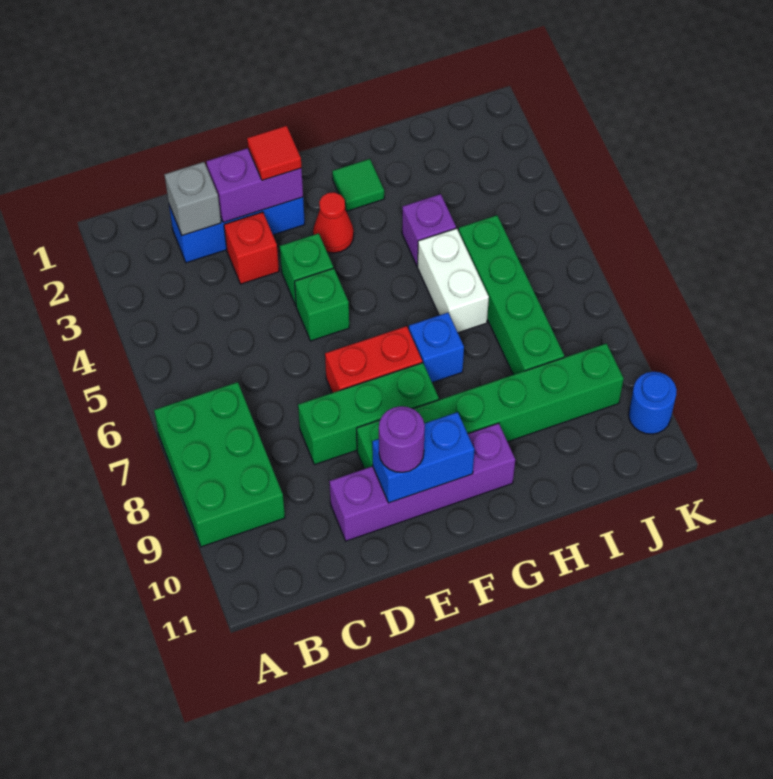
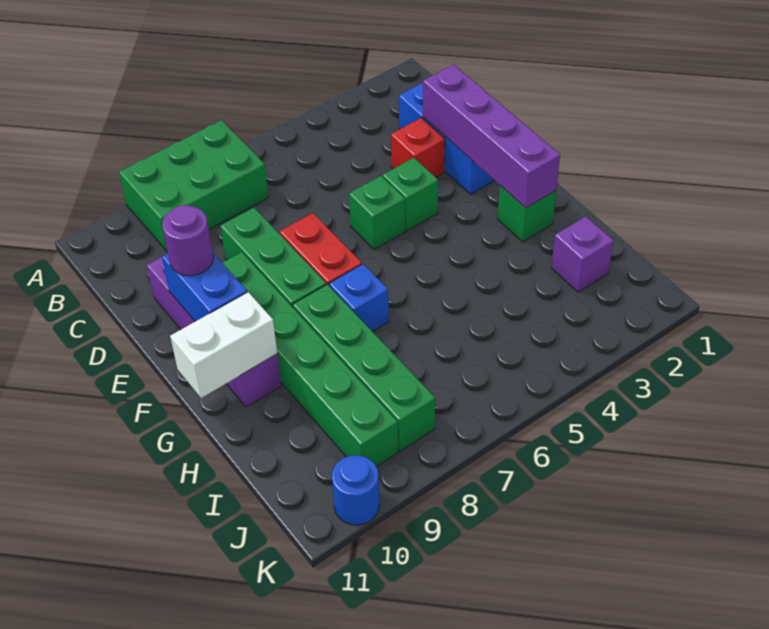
grey brick C2 level 2 -> none
purple brick D2:E2 level 2 -> purple brick D2:G2 level 2
red tile E2 level 3 -> none
red cone F3 level 1 -> none
green tile G2 level 1 -> green brick G2 level 1
purple brick H4 level 1 -> purple brick I2 level 1
white brick H5:H6 level 1 -> white brick G10:G11 level 2
green brick I5:I8 level 1 -> green brick G8:J8 level 1

